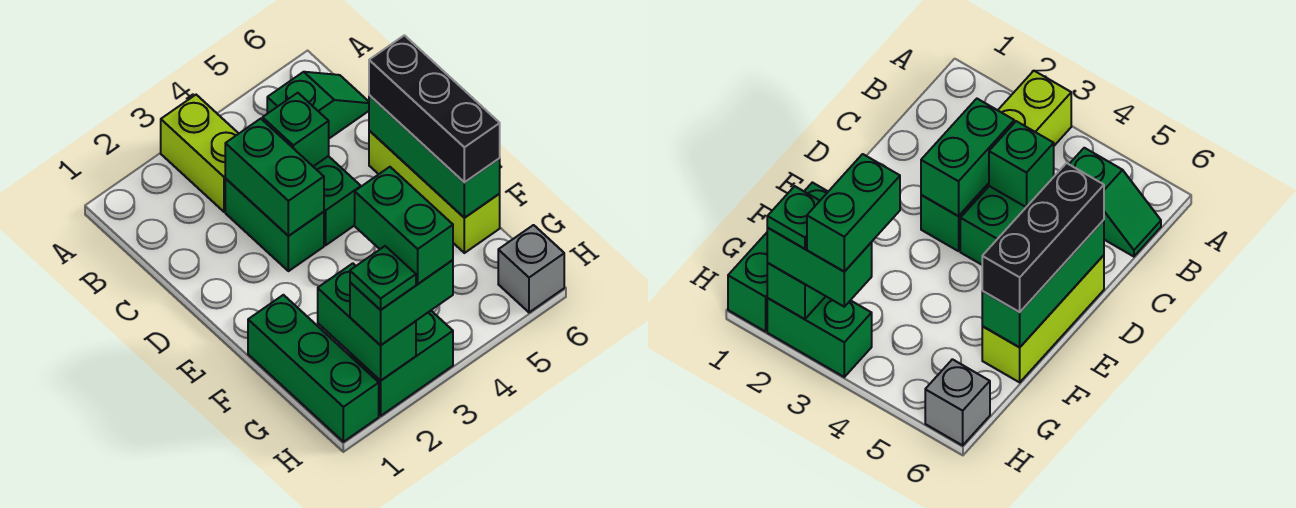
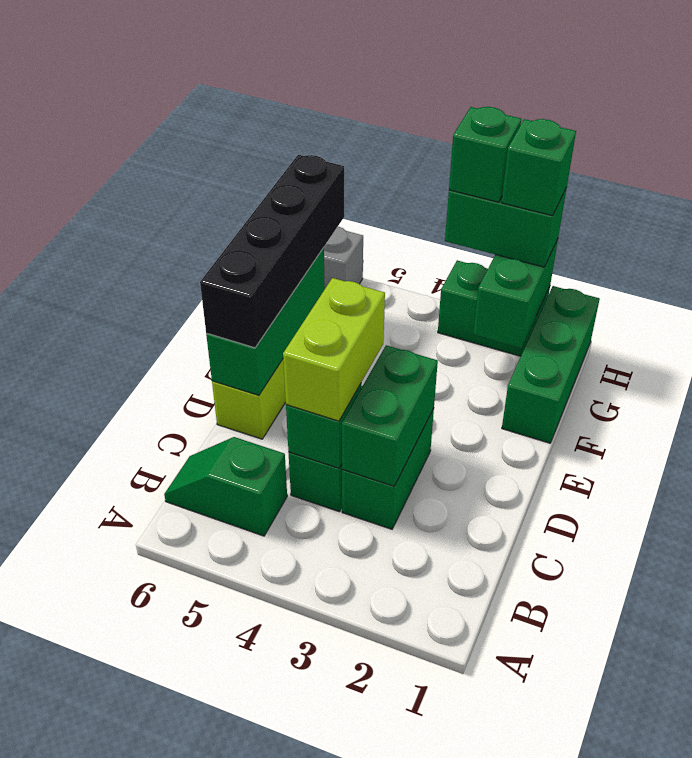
lime brick A3:B3 level 1 -> lime brick C4:D4 level 3
black brick D6:F6 level 3 -> black brick D6:G6 level 3
green brick G3:H3 level 4 -> green brick H3 level 4
green plate H2 level 4 -> green brick H2 level 4

